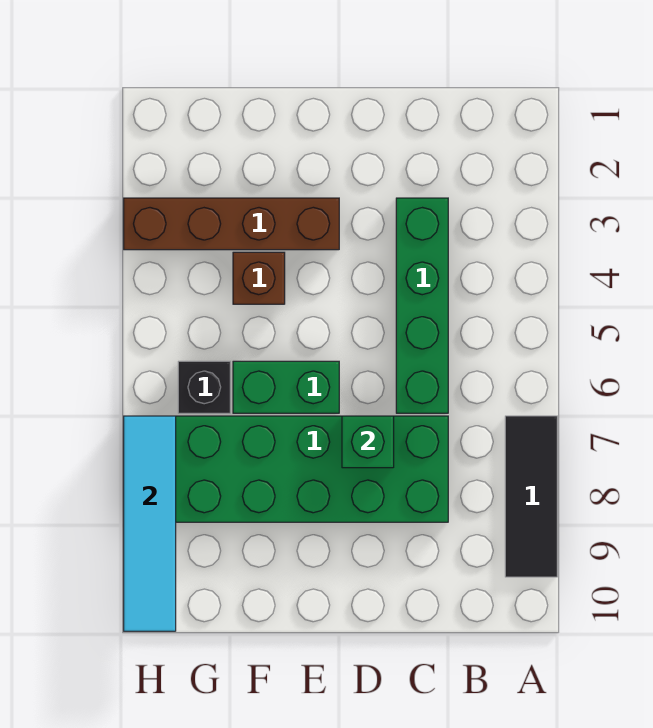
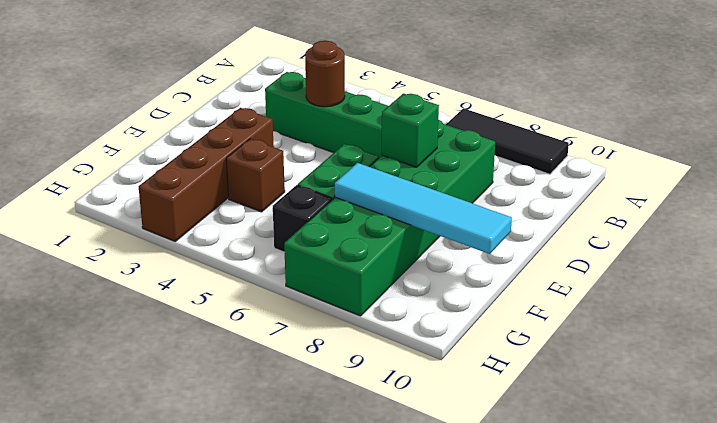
none -> brown round brick C4 level 2
cyan tile H7:H10 level 2 -> cyan tile F7:F10 level 2

